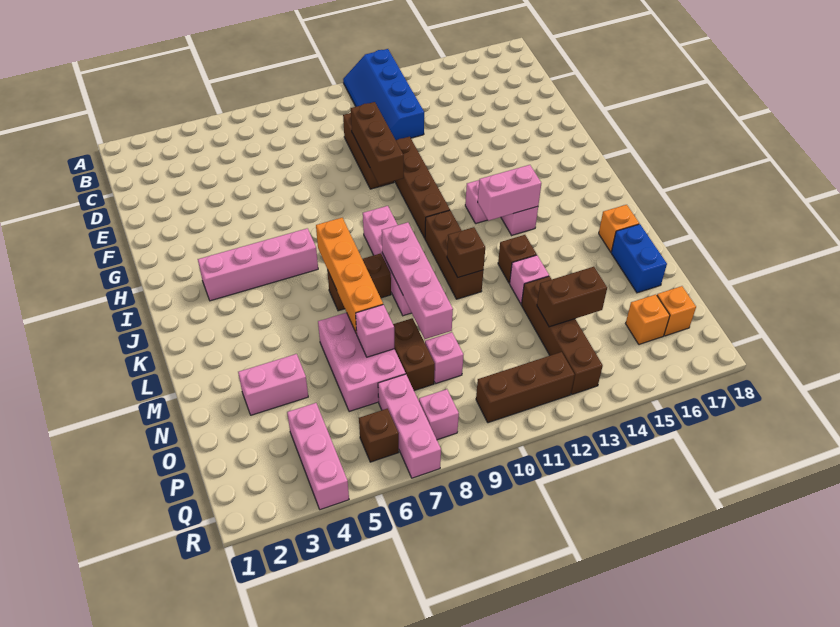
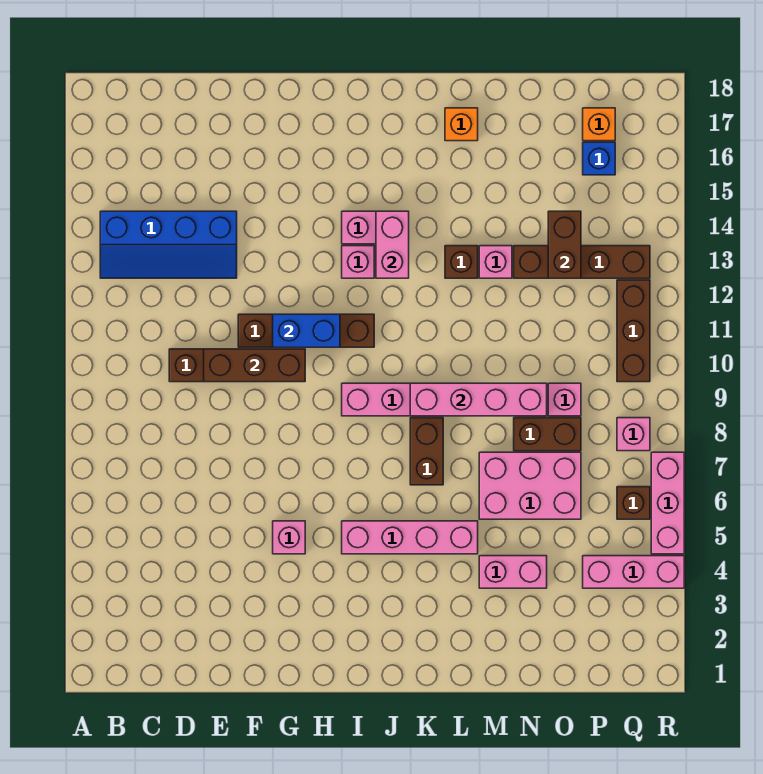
blue slope A11:D12 level 1 top 12 -> blue slope B13:E14 level 1 top 14
pink brick I3:I6 level 1 -> pink brick I5:L5 level 1
orange brick J7:M7 level 2 -> none
brown brick J11:L11 level 1 -> none
brown brick L11 level 2 -> none
blue brick M17:N17 level 1 -> blue brick G11:H11 level 2
pink brick N3:N4 level 1 -> pink brick M4:N4 level 1
pink brick N7 level 2 -> pink brick G5 level 1
pink brick P7:R7 level 1 -> pink brick R5:R7 level 1
orange brick P16 level 1 -> blue brick P16 level 1

